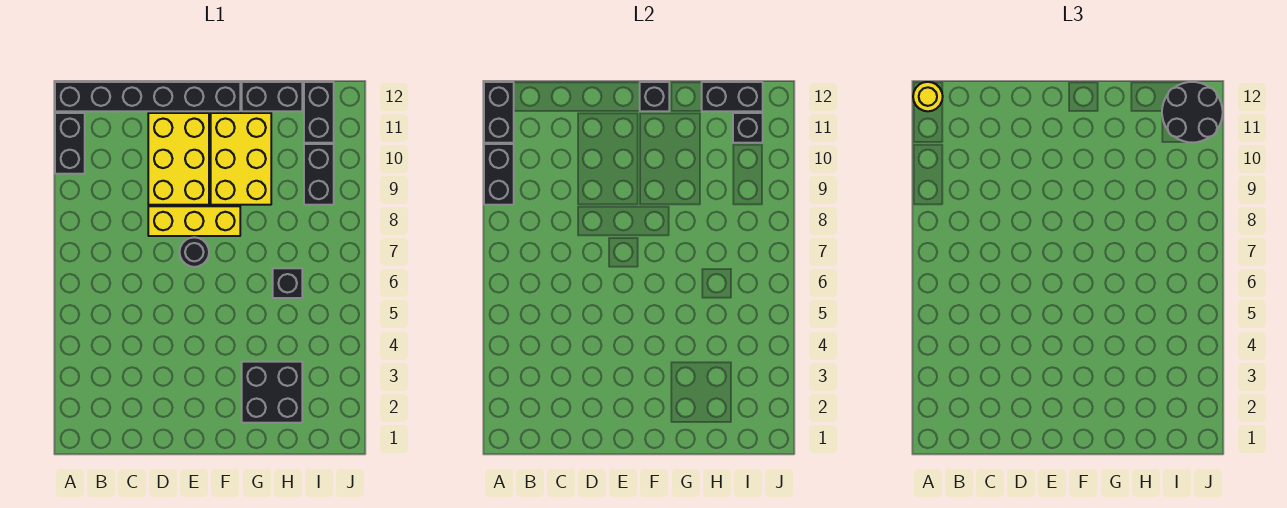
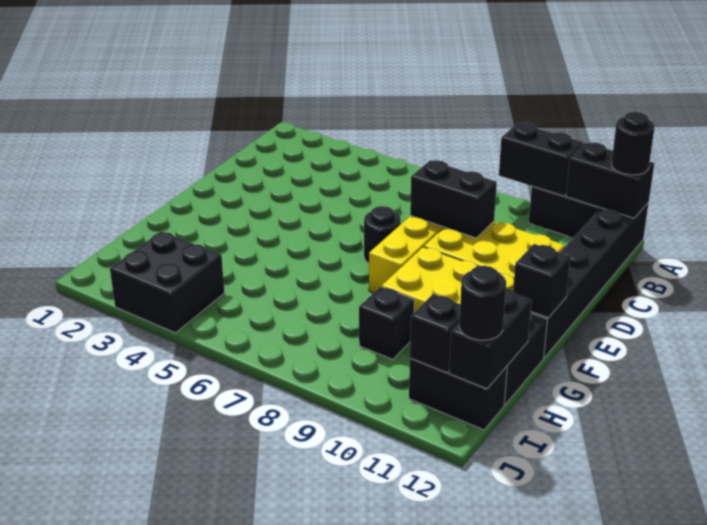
yellow round brick A12 level 3 -> black round brick A12 level 3
black brick G2:H3 level 1 -> black brick I3:J4 level 1
black brick H6 level 1 -> black brick H9 level 1
black brick I9:I10 level 1 -> black brick D8:D9 level 2
black round brick I11:J12 level 3 -> black round brick I12 level 3

